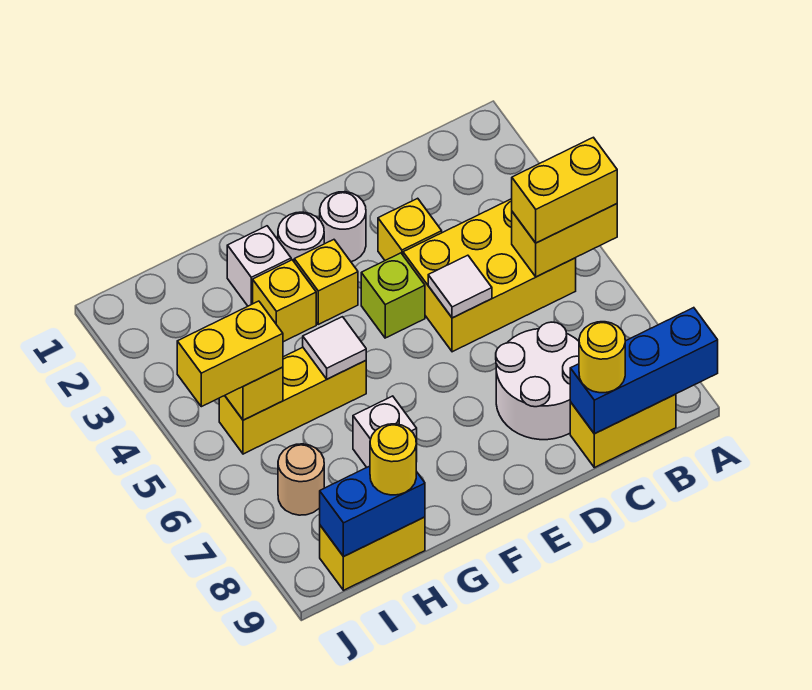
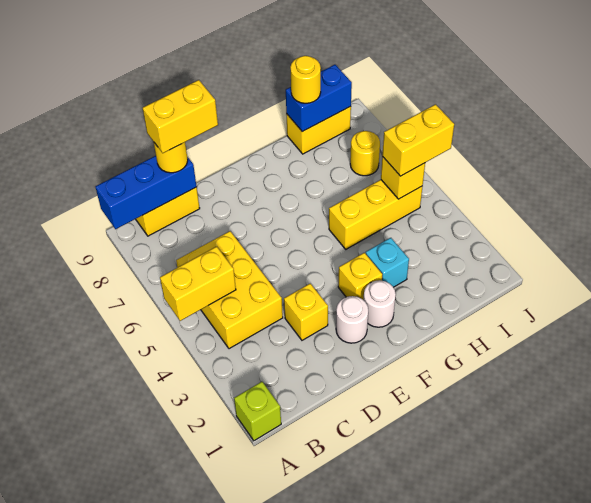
yellow brick A5:B5 level 3 -> yellow brick C9:D9 level 4
yellow brick B4:D5 level 1 -> yellow brick B4:C6 level 1
white round brick C7:D8 level 1 -> none
white tile D5 level 2 -> none
lime brick E4 level 1 -> lime brick A1 level 1
white brick G2 level 1 -> none
yellow brick G3 level 1 -> cyan brick G3 level 1
white tile G5 level 2 -> none
white brick G7 level 1 -> none
tan round brick I7 level 1 -> yellow round brick I7 level 1

